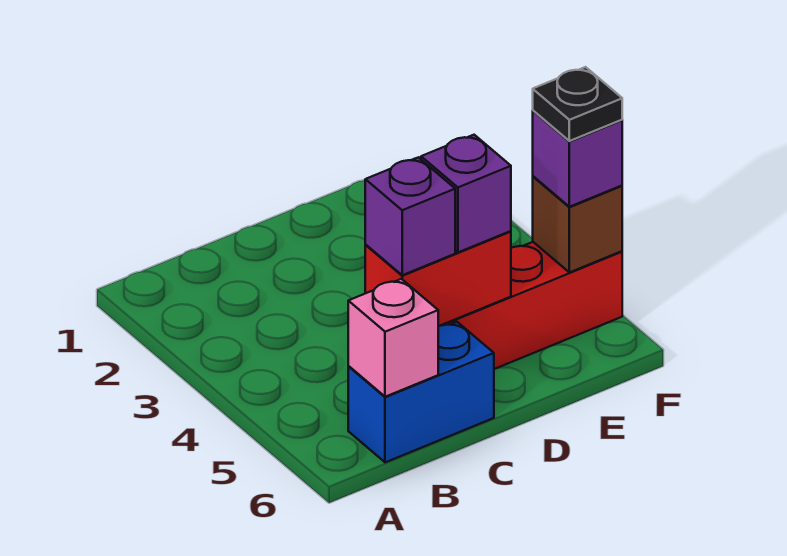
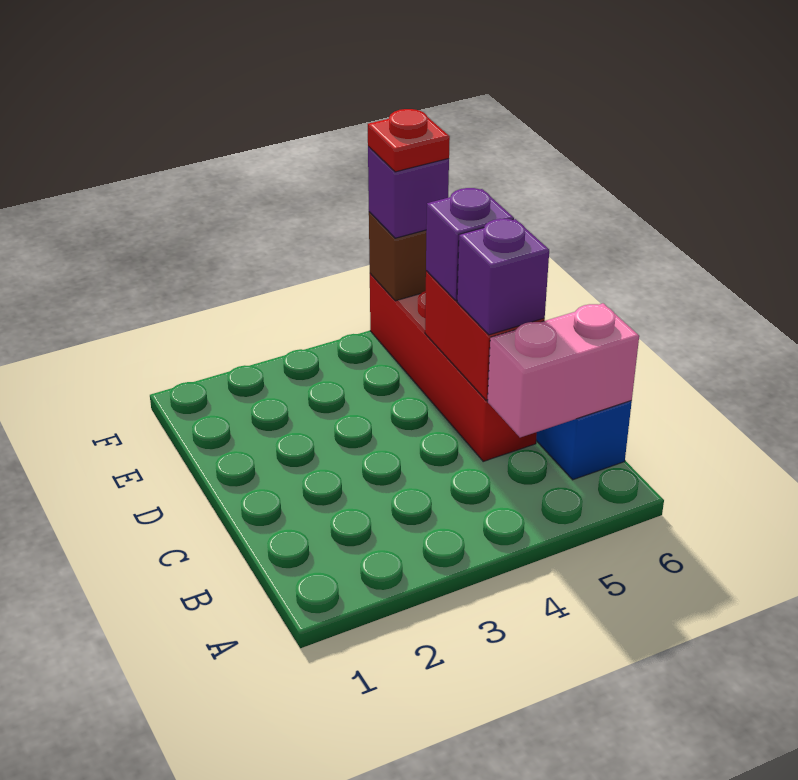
pink brick B6 level 2 -> pink brick B5:B6 level 2
black plate F5 level 4 -> red plate F5 level 4

